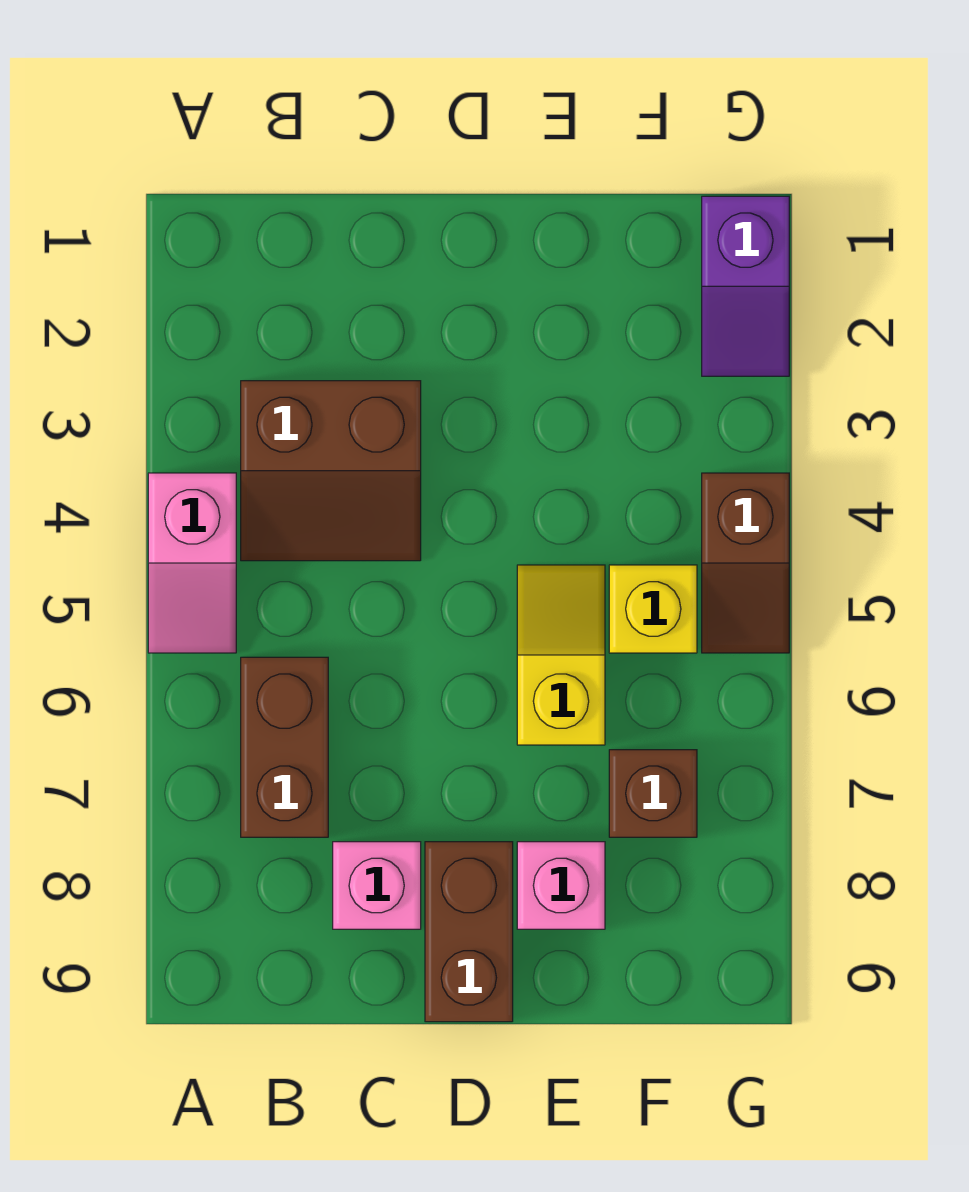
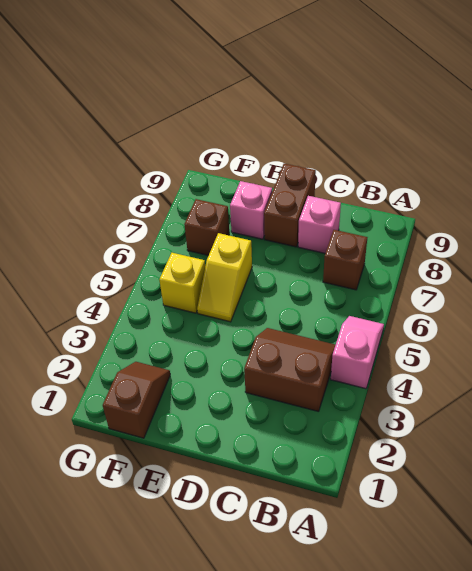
brown brick B6:B7 level 1 -> brown brick B7 level 1
purple slope G1:G2 level 1 top 1 -> none
brown slope G4:G5 level 1 top 4 -> brown slope F1:F2 level 1 top 1

